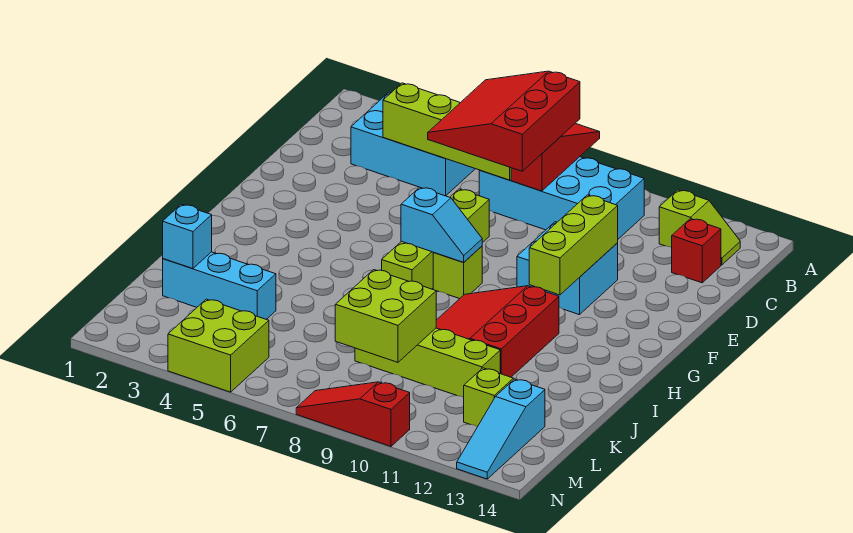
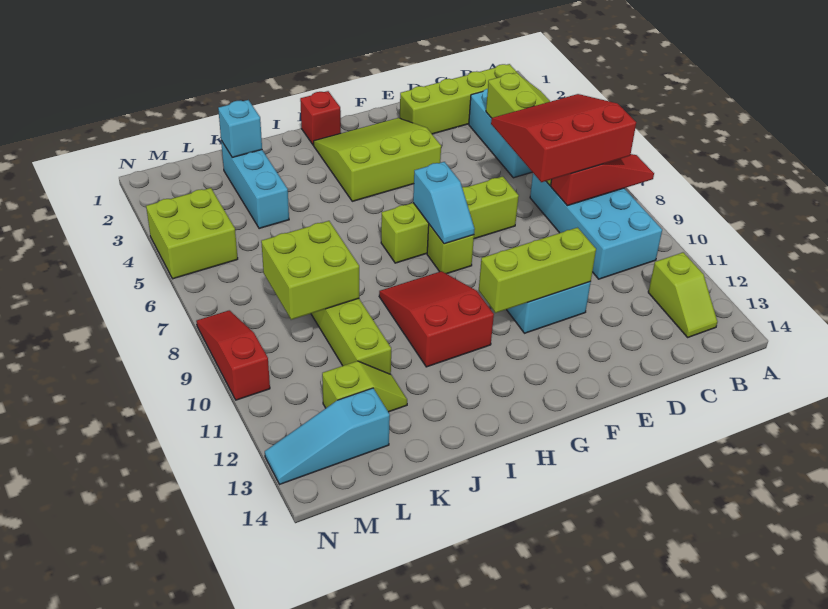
none -> lime brick B2:E2 level 1
red brick C13 level 1 -> red brick H1 level 1
none -> lime slope F2:H4 level 1 top 4
red slope H9:J11 level 1 top 11 -> red slope H9:I11 level 1 top 11

